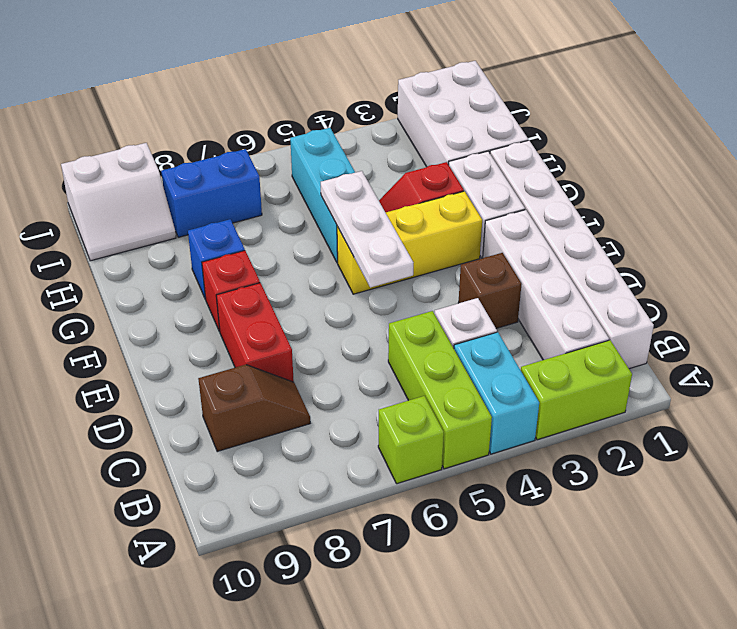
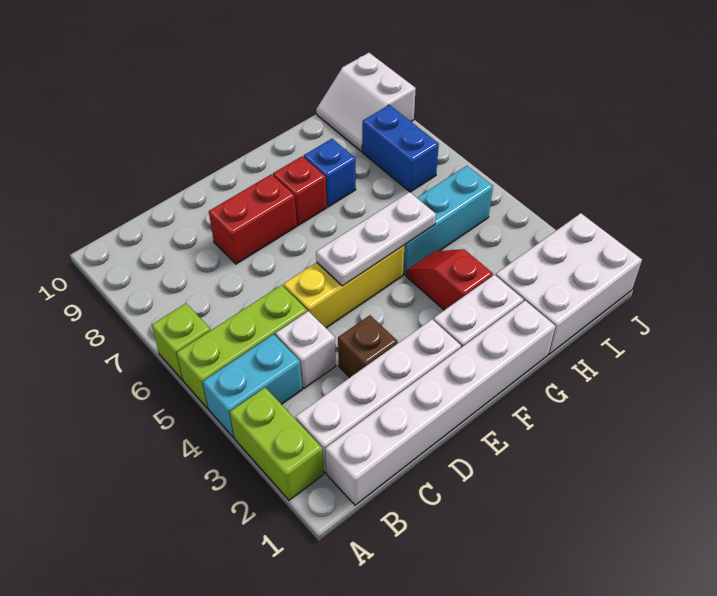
brown slope C8:C9 level 1 top 9 -> none
yellow brick F3:F5 level 1 -> yellow brick D5:F5 level 1

